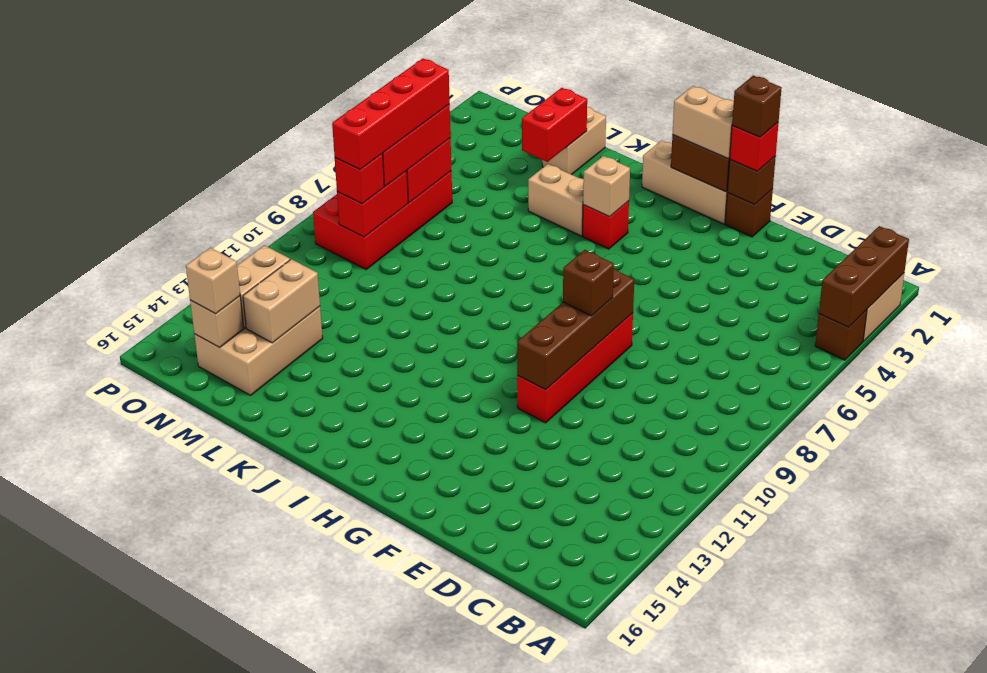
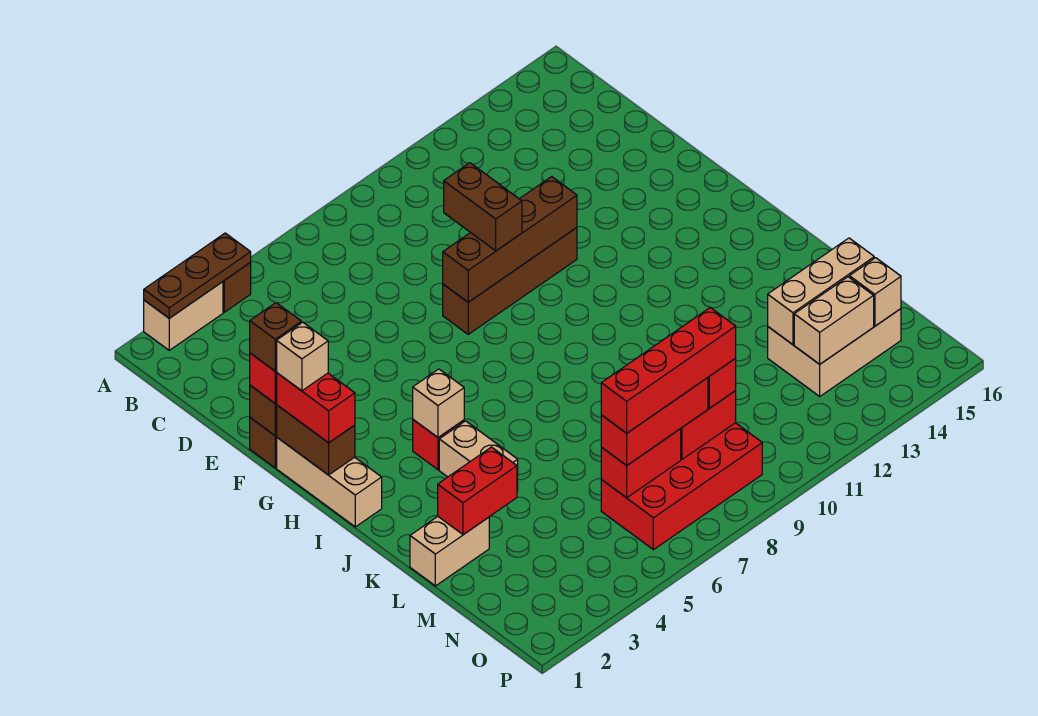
brown brick A2:A4 level 2 -> brown plate A2:A4 level 2
red brick F8:F11 level 1 -> brown brick F8:F11 level 1
brown brick F9 level 3 -> brown brick E9:F9 level 3
tan brick G1:H1 level 3 -> red brick G1:H1 level 3
tan brick M13:M14 level 2 -> tan brick M13:M15 level 2
tan brick N15 level 3 -> tan brick G1 level 4

